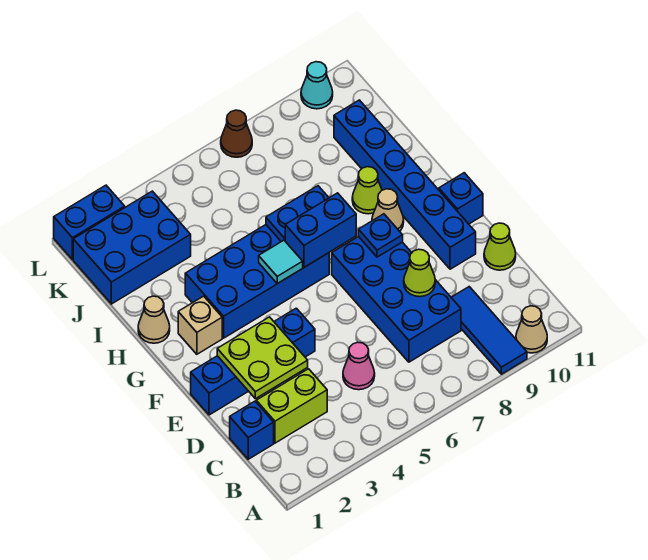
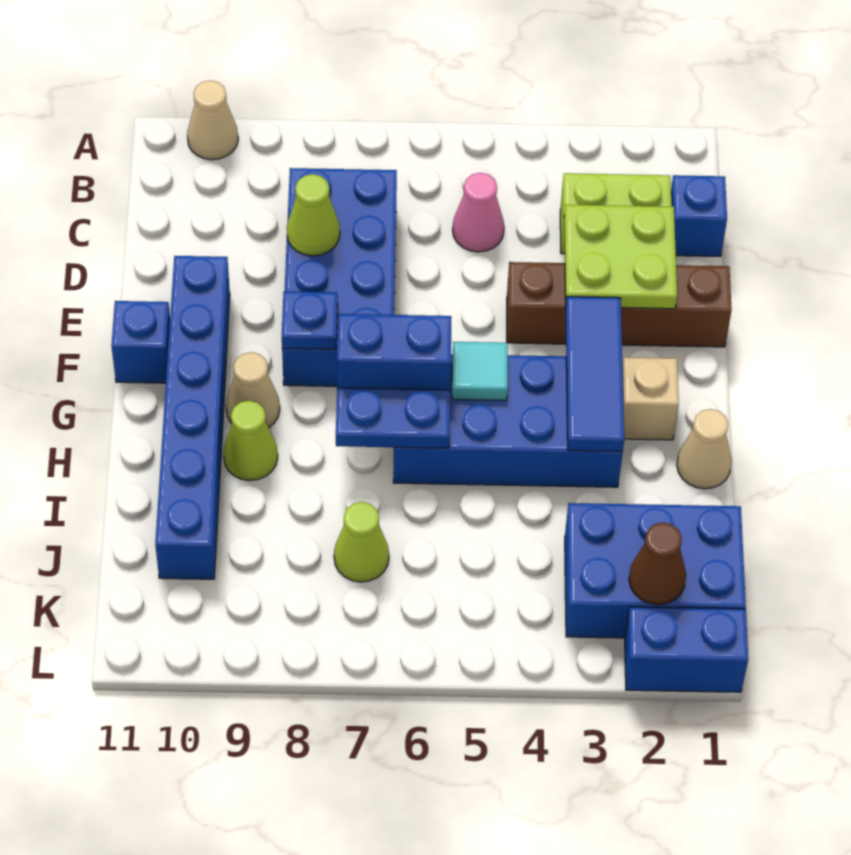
blue tile A9:C9 level 1 -> blue tile F3:H3 level 2
lime cone D11 level 1 -> lime cone J7 level 1
blue brick E1:E4 level 1 -> brown brick E1:E4 level 1
brown cone L7 level 1 -> brown cone K2 level 2
cyan cone L10 level 1 -> none

